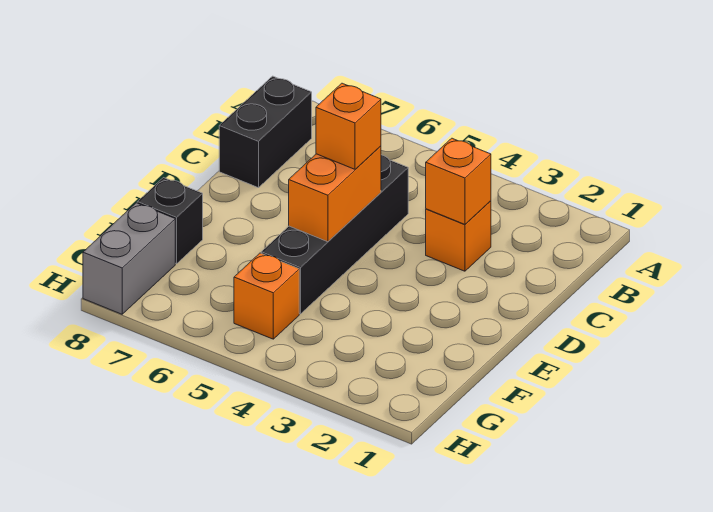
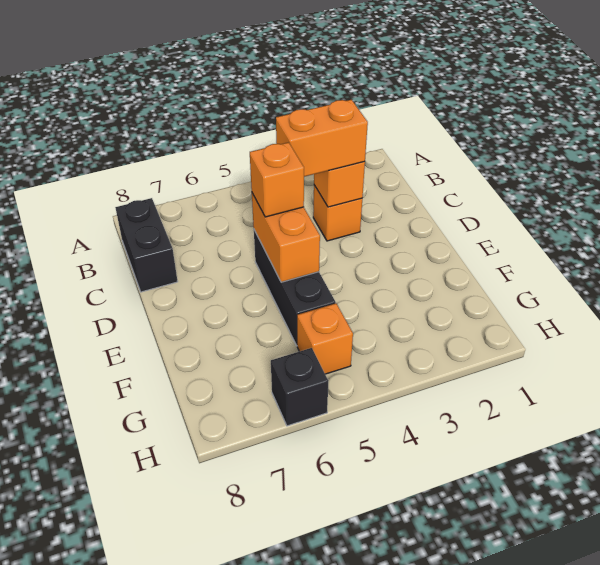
none -> orange brick C3:C4 level 3
black brick C5:F5 level 1 -> black brick D5:F5 level 1
black brick F8 level 1 -> black brick H6 level 1
grey brick G8:H8 level 1 -> none

